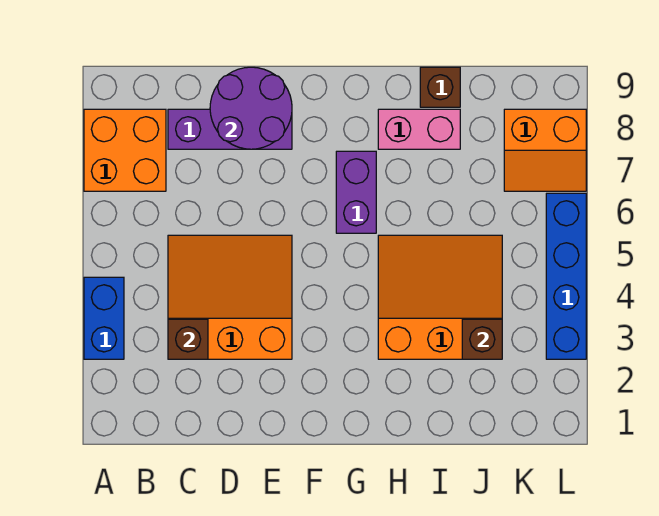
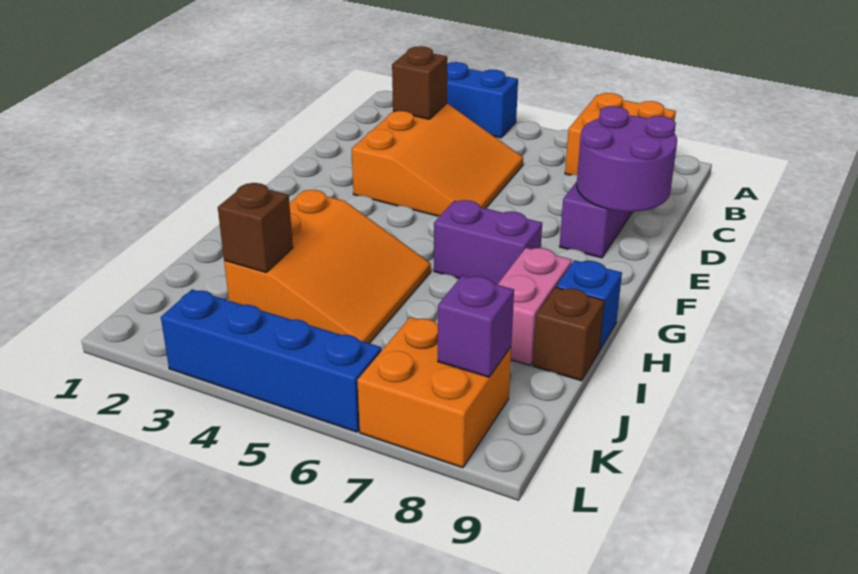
none -> blue brick H9 level 1
orange slope K7:L8 level 1 top 8 -> orange brick K7:L8 level 1
none -> purple brick K8 level 2

